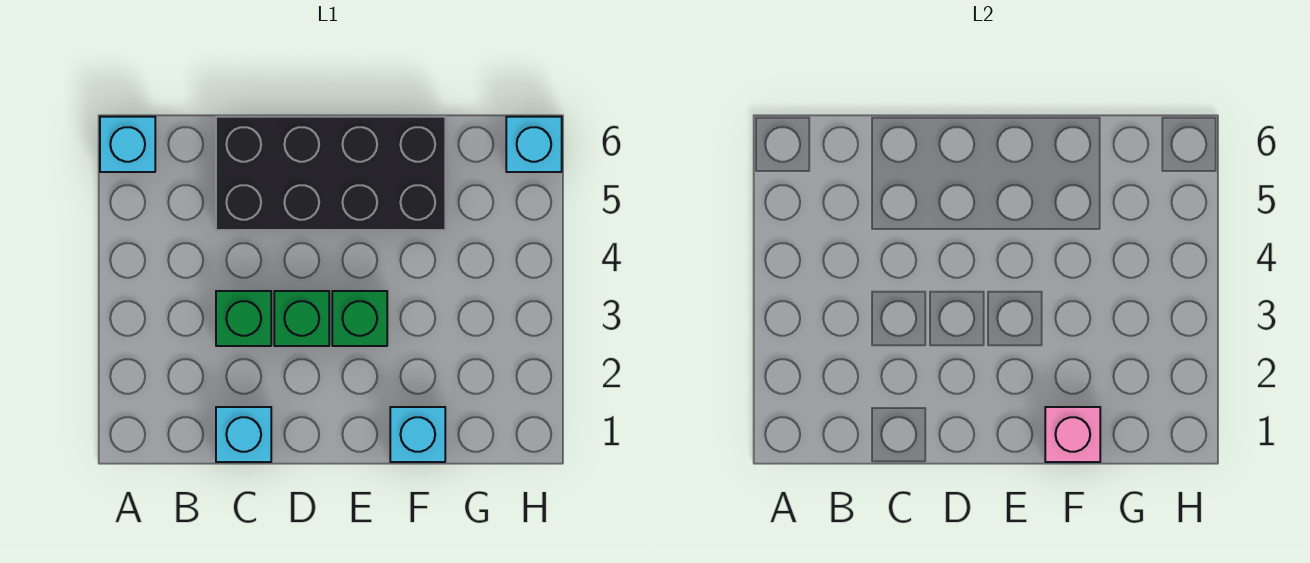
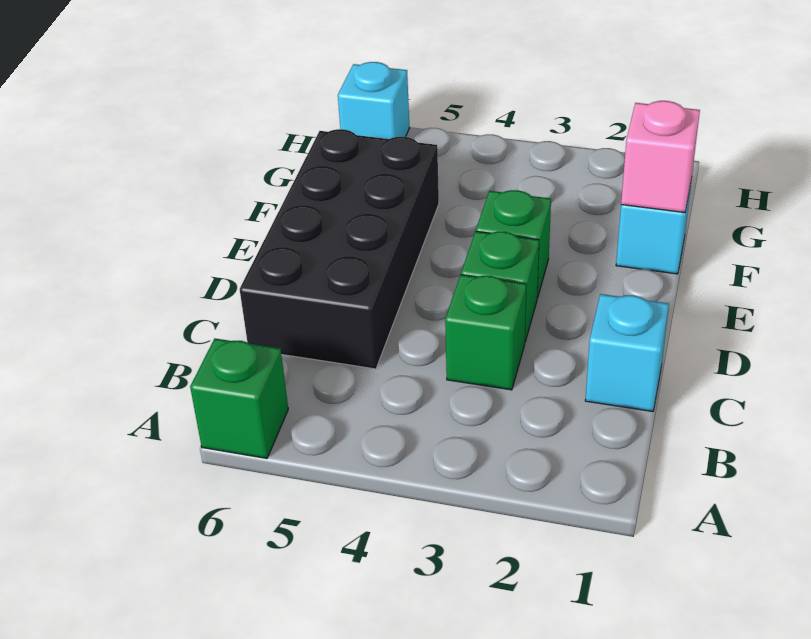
cyan brick A6 level 1 -> green brick A6 level 1

